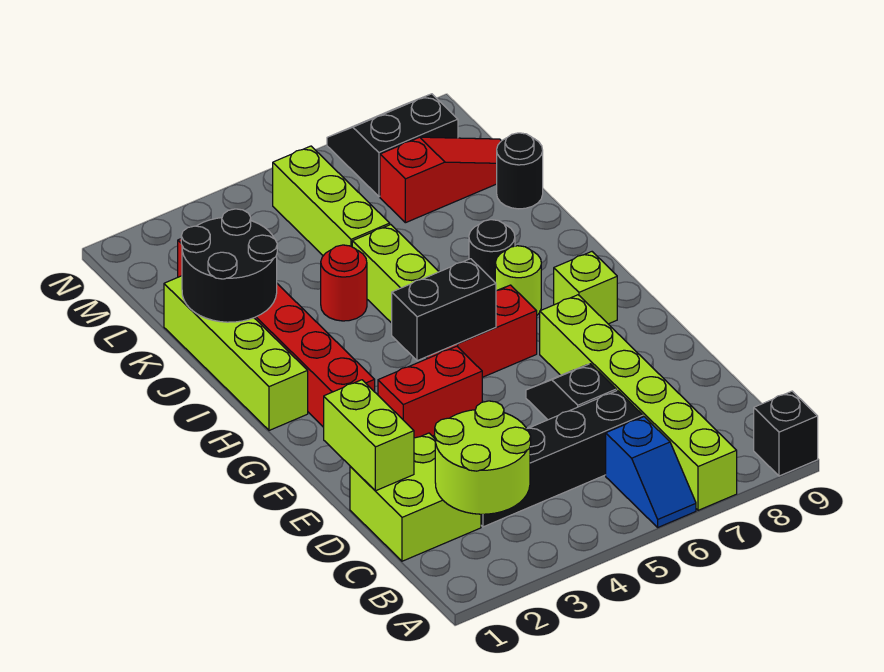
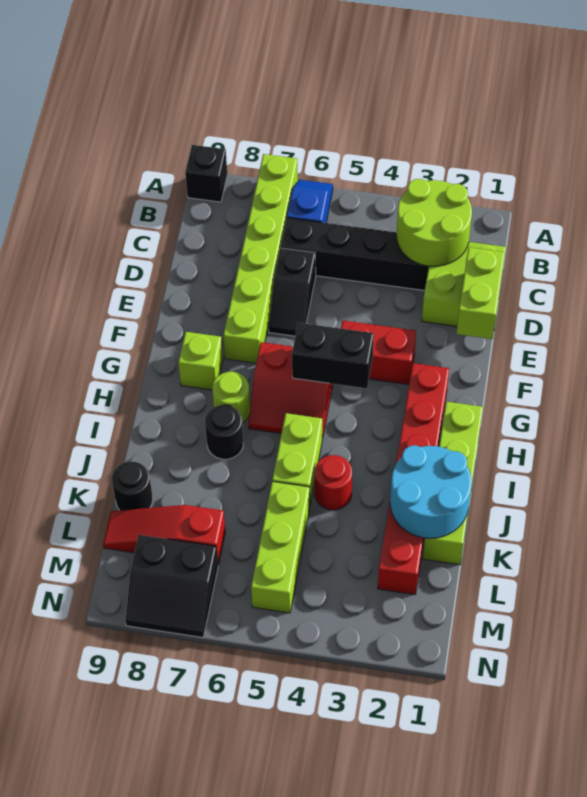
black round brick J1:K2 level 2 -> cyan round brick J1:K2 level 2

